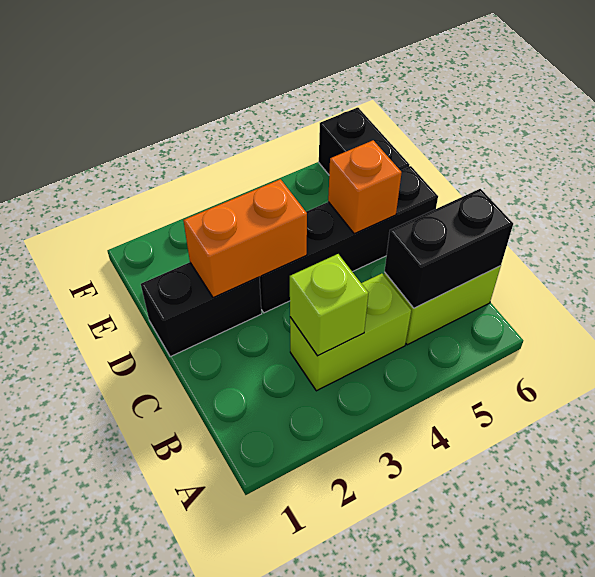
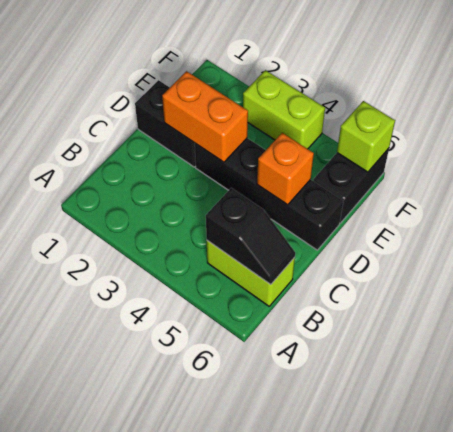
lime brick B3:B4 level 1 -> lime brick F3:F4 level 1
lime brick B3 level 2 -> lime brick F6 level 2
black brick B5:B6 level 2 -> black slope B5:B6 level 2 top 5

